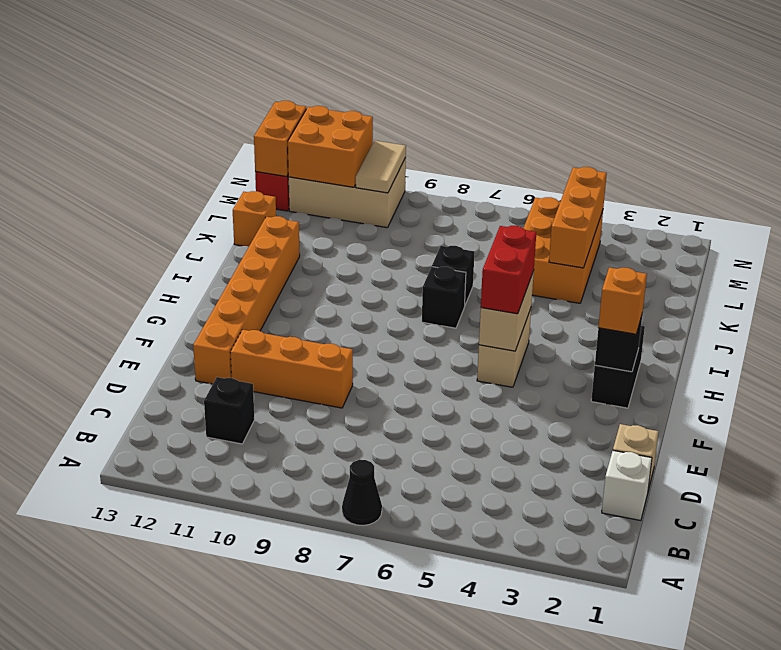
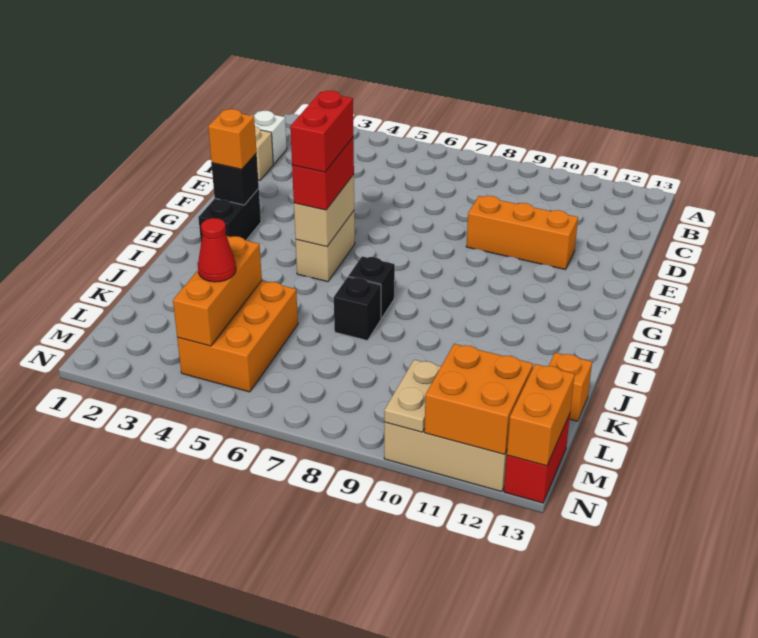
black cone A7 level 1 -> none
black brick C11 level 1 -> none
orange brick E12:J12 level 1 -> none
none -> red brick G5:H5 level 4
none -> red cone L4 level 3
tan tile M10:N10 level 2 -> tan plate M10:N10 level 2

